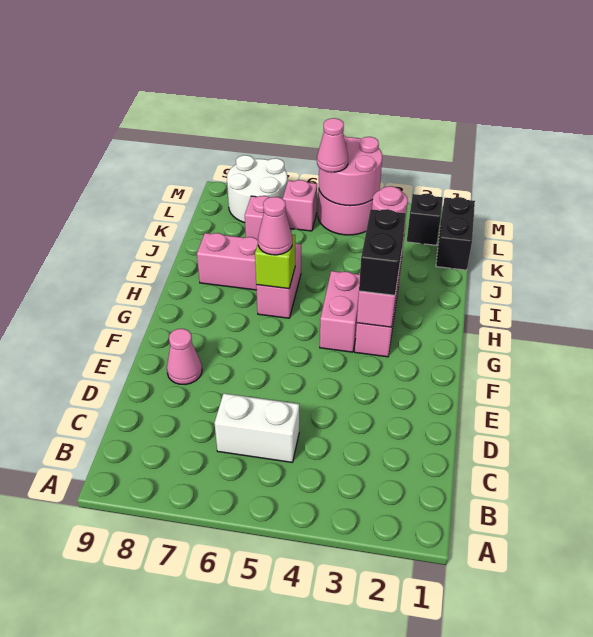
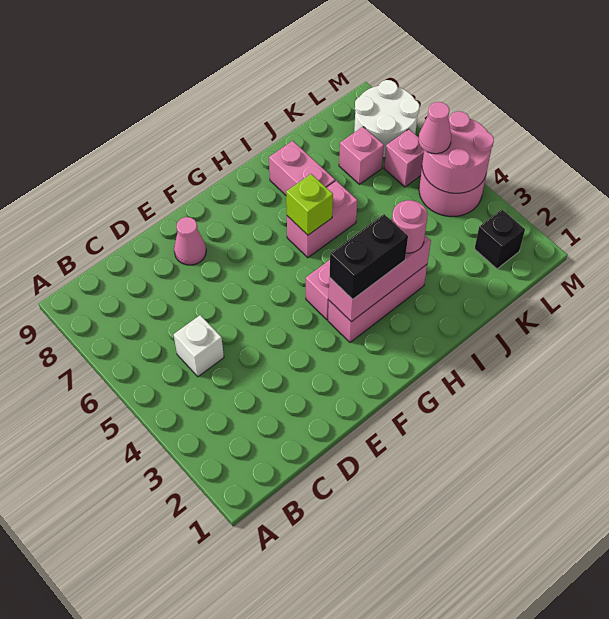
white brick C5:C6 level 1 -> white brick C5 level 1
pink cone H6 level 3 -> none
black brick K1:L1 level 1 -> none

